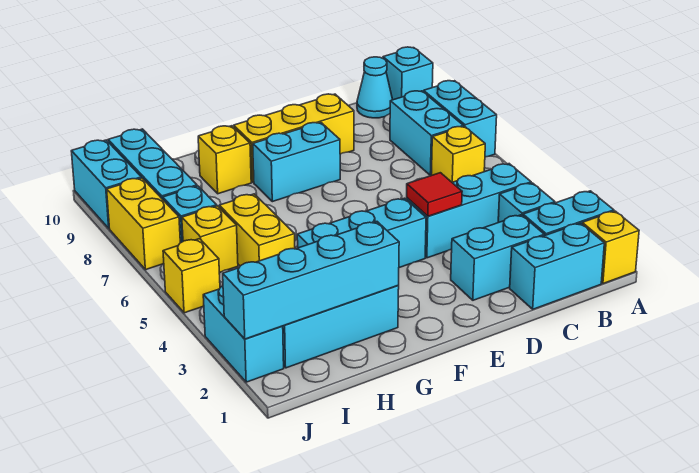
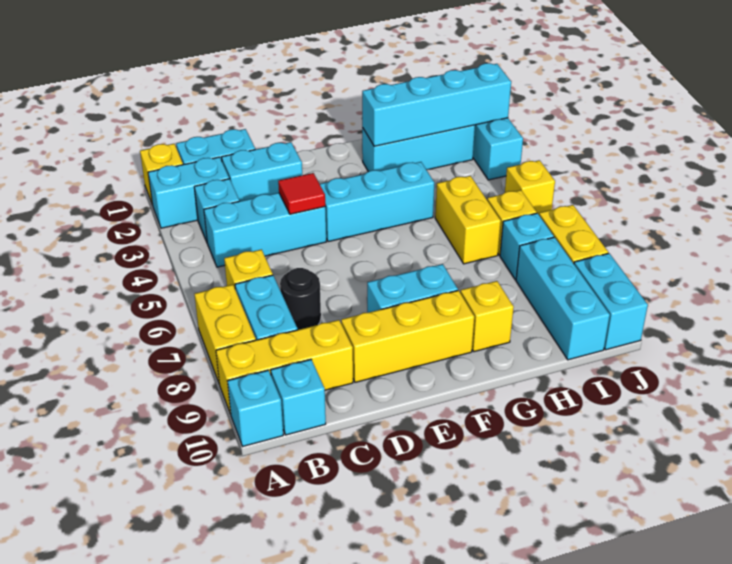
cyan brick A7:A8 level 1 -> yellow brick A7:A8 level 1
none -> yellow brick A9:C9 level 1
cyan cone B10 level 1 -> cyan brick B10 level 1
none -> black round brick C7 level 1

